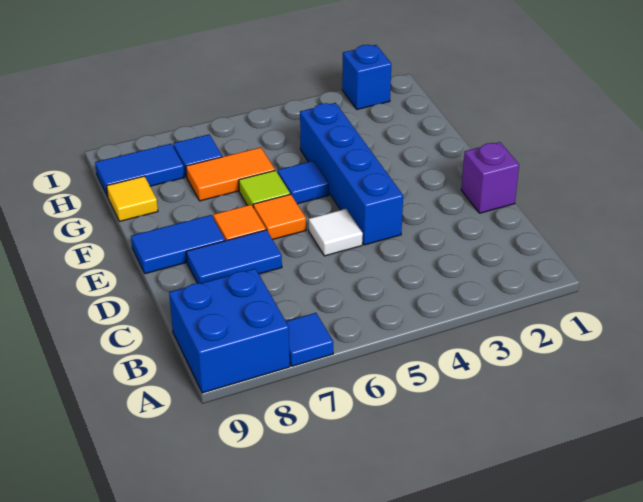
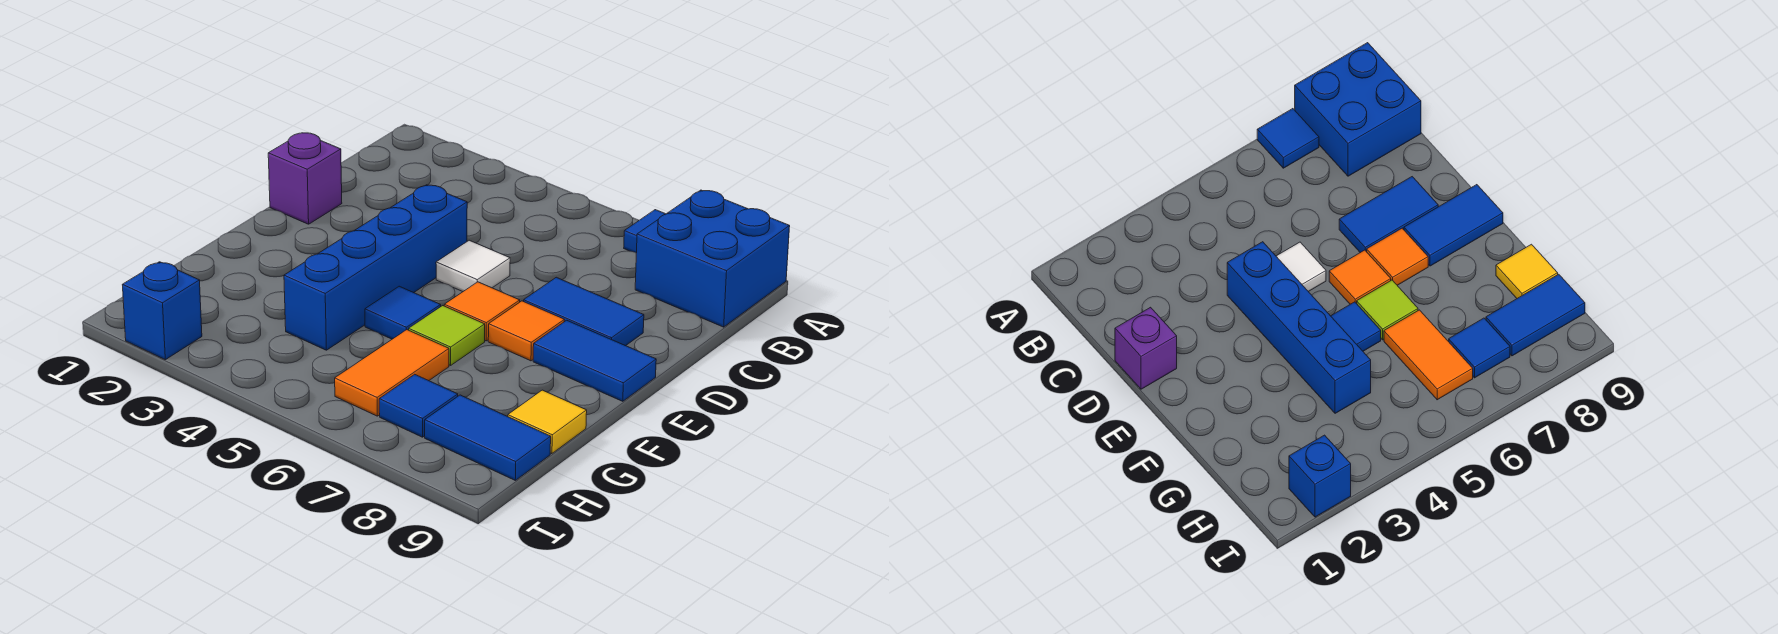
orange tile G6:G7 level 1 -> orange tile G6:H6 level 1

